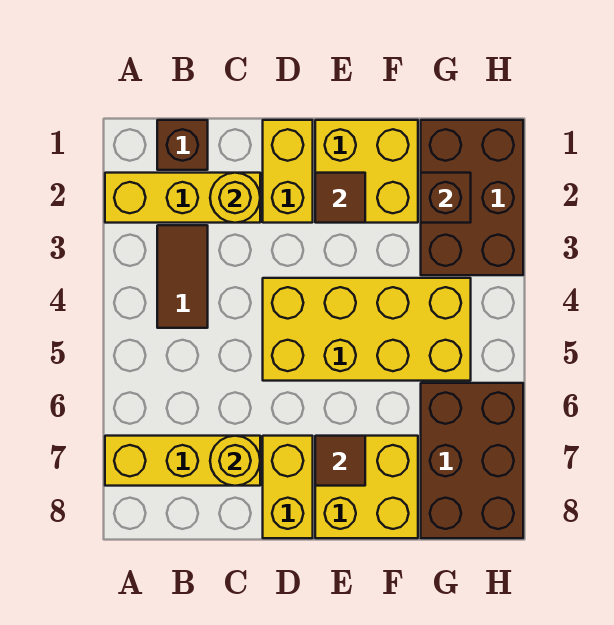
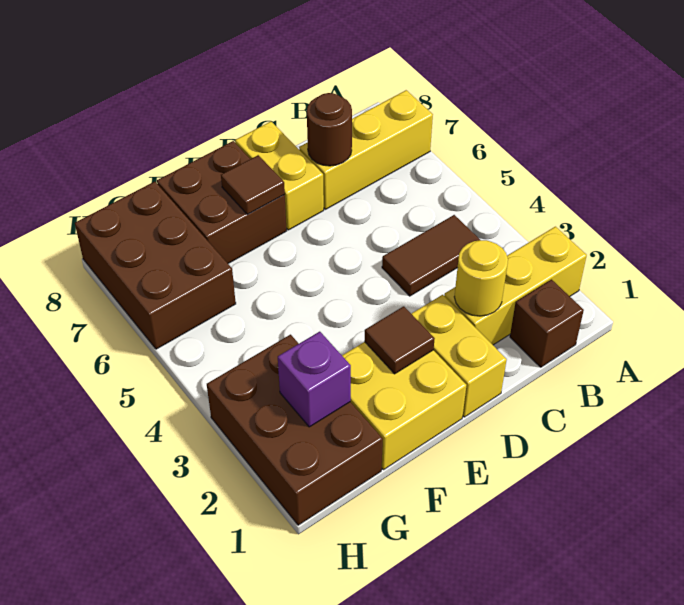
brown tile B3:B4 level 1 -> brown tile B4:C4 level 1
yellow round brick C7 level 2 -> brown round brick C7 level 2
yellow brick D4:G5 level 1 -> none
yellow brick E7:F8 level 1 -> brown brick E7:F8 level 1
brown brick G2 level 2 -> purple brick G2 level 2

